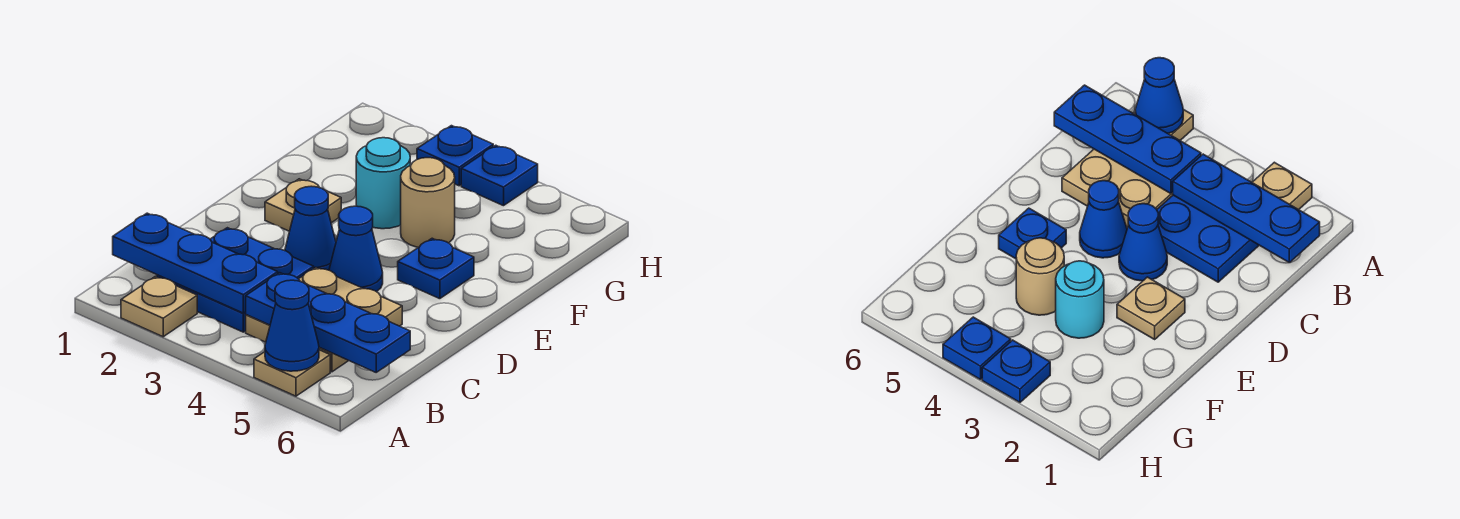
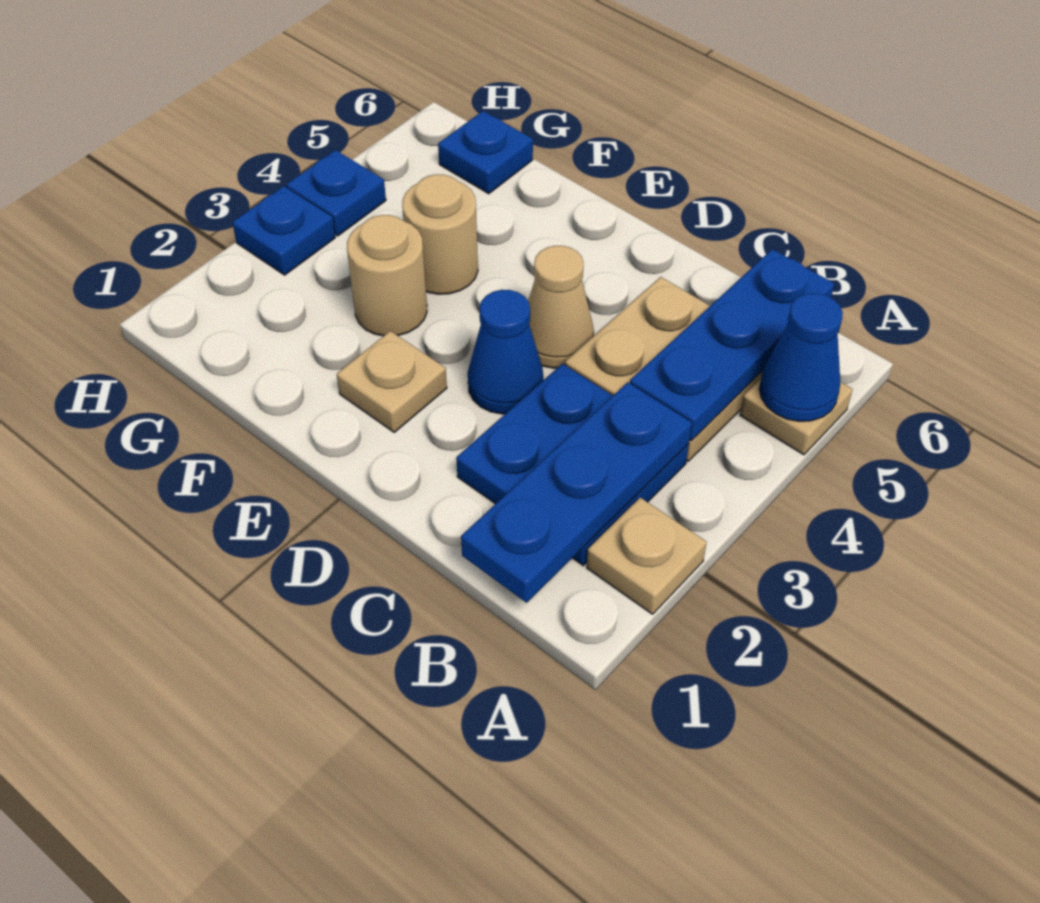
blue cone D4 level 1 -> tan cone D4 level 1
blue plate E5 level 1 -> blue plate G6 level 1
cyan round brick F3 level 1 -> tan round brick F3 level 1

